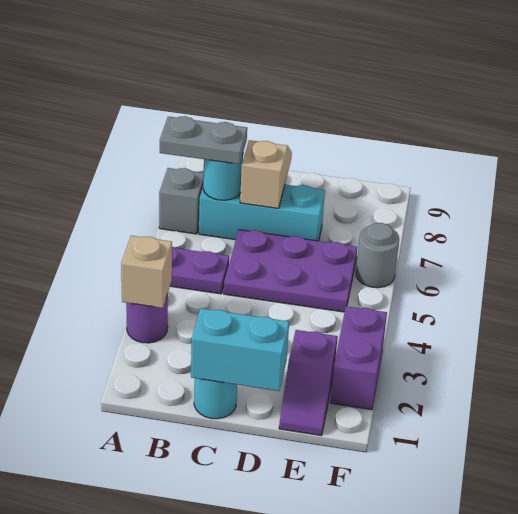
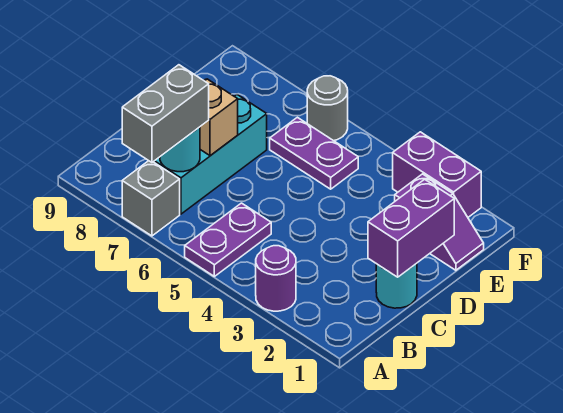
tan brick A3 level 2 -> none
grey plate A7:B7 level 3 -> grey brick A7:B7 level 3
cyan brick C1:D1 level 2 -> purple brick C1:D1 level 2
purple plate C5:E6 level 1 -> purple plate E5:E6 level 1

